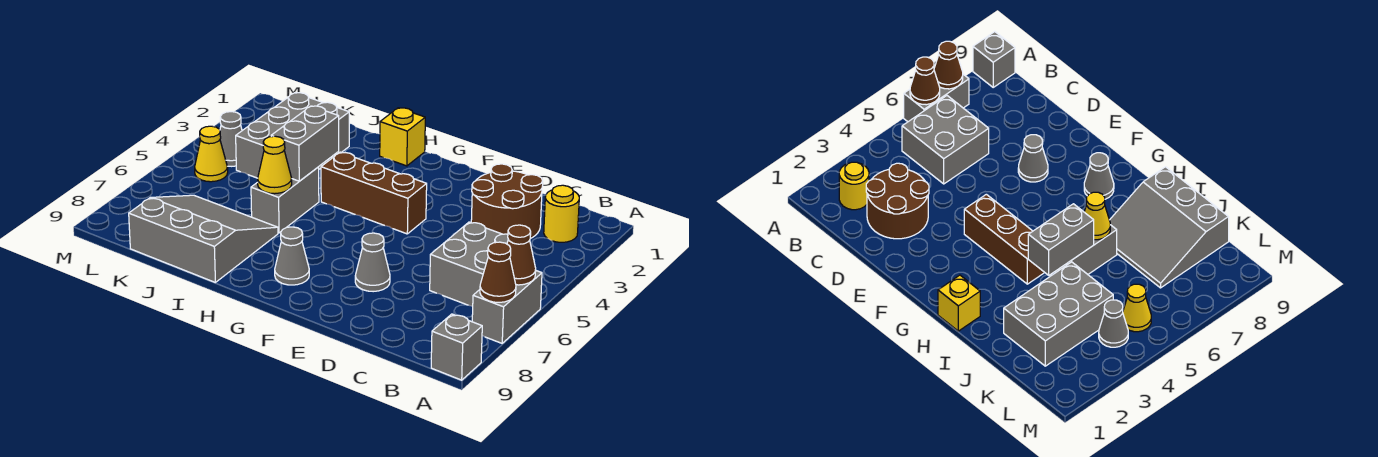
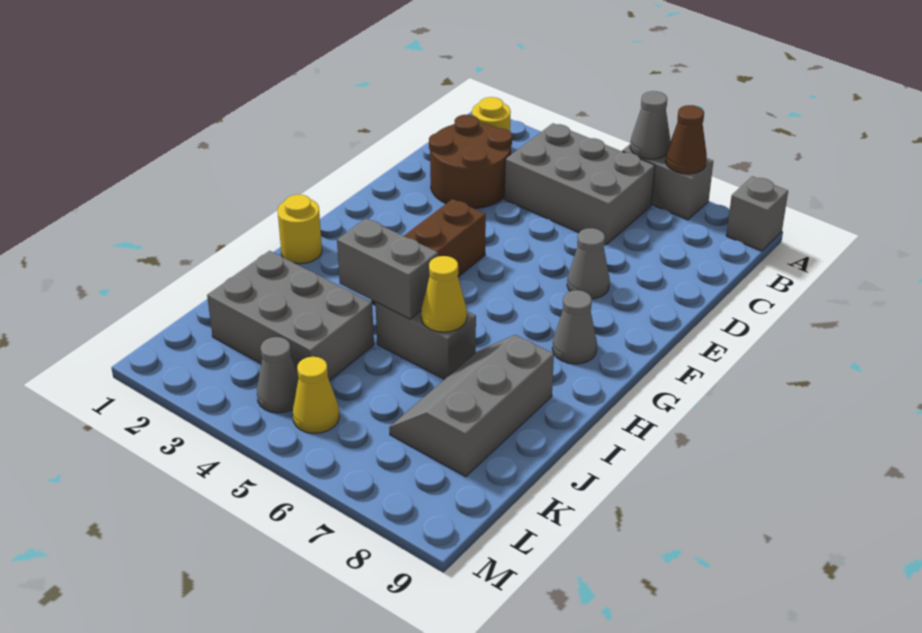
brown cone A6 level 2 -> grey cone A6 level 2
grey brick B5:C6 level 1 -> grey brick B4:C6 level 1
yellow brick H1 level 1 -> yellow round brick H1 level 1
grey slope I7:K9 level 1 top 9 -> grey slope I7:K8 level 1 top 8

